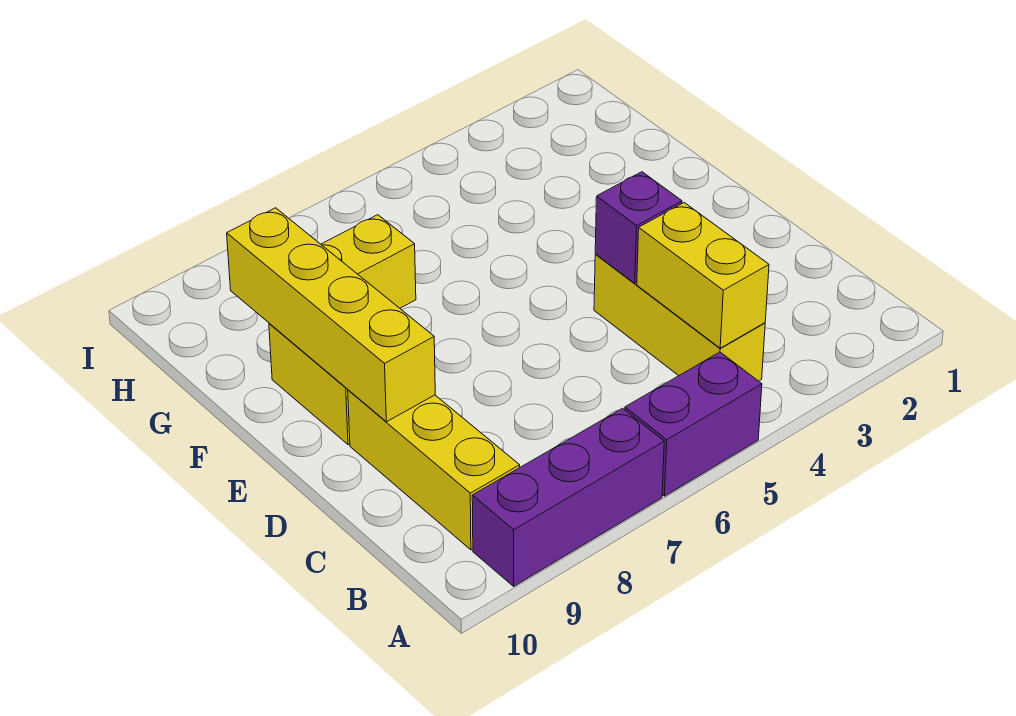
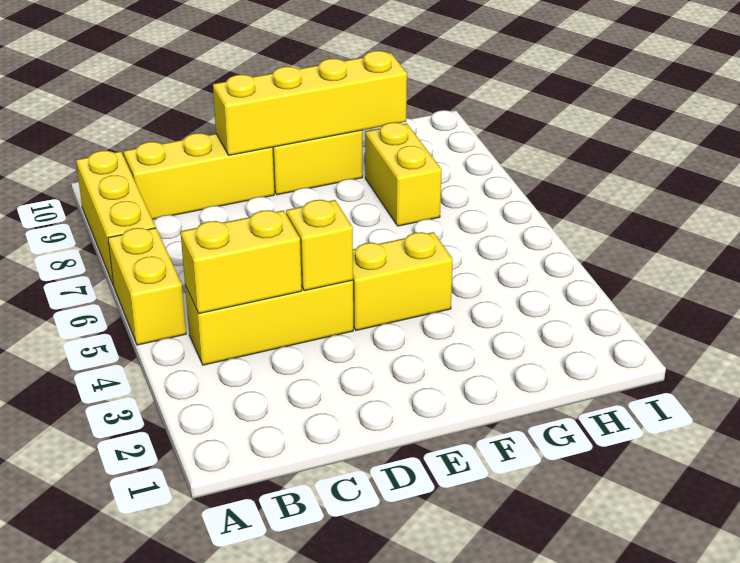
purple brick A5:A6 level 1 -> yellow brick A5:A6 level 1
purple brick A7:A9 level 1 -> yellow brick A7:A9 level 1
purple brick D4 level 2 -> yellow brick D4 level 2
none -> yellow brick E4:F4 level 1

